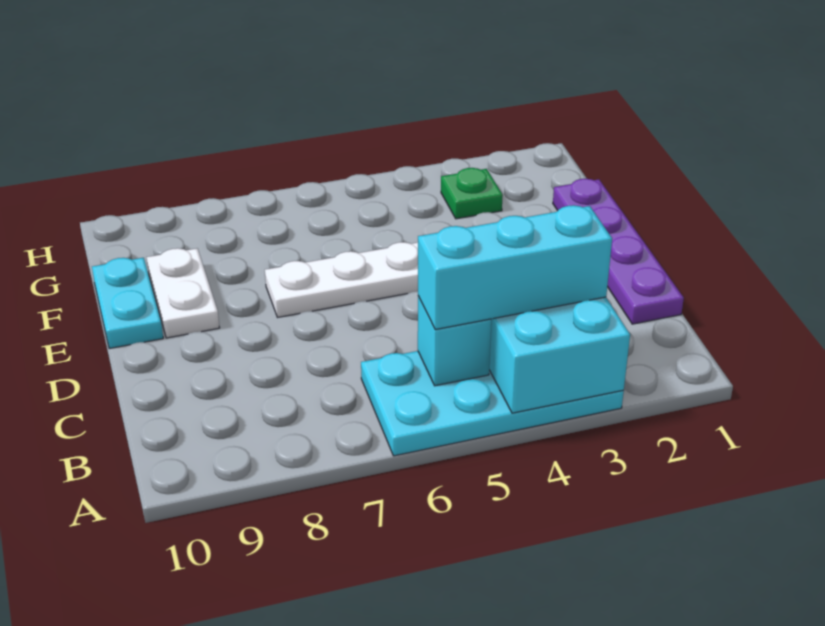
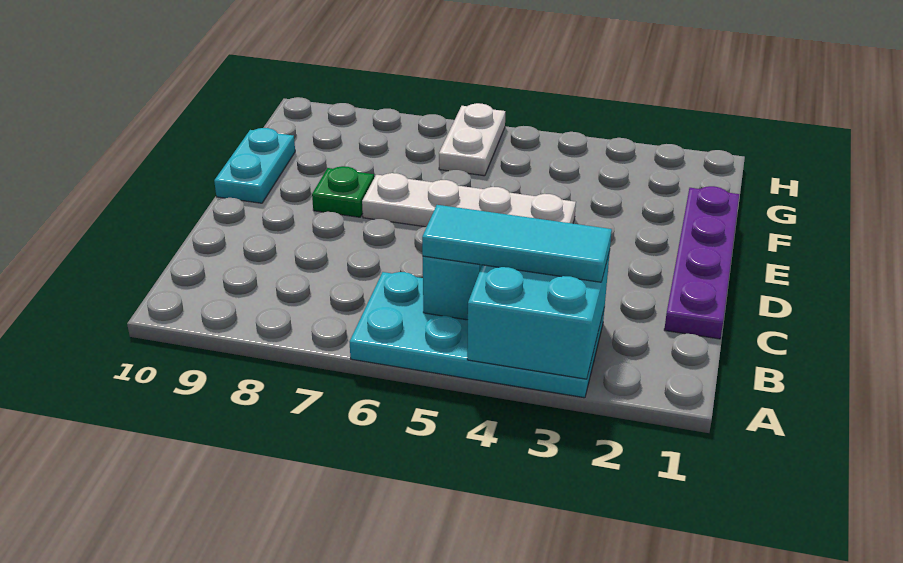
cyan brick B3:B5 level 3 -> cyan tile B3:B5 level 3
white plate E9:F9 level 1 -> white plate G6:H6 level 1
green plate G3 level 1 -> green plate E8 level 1

